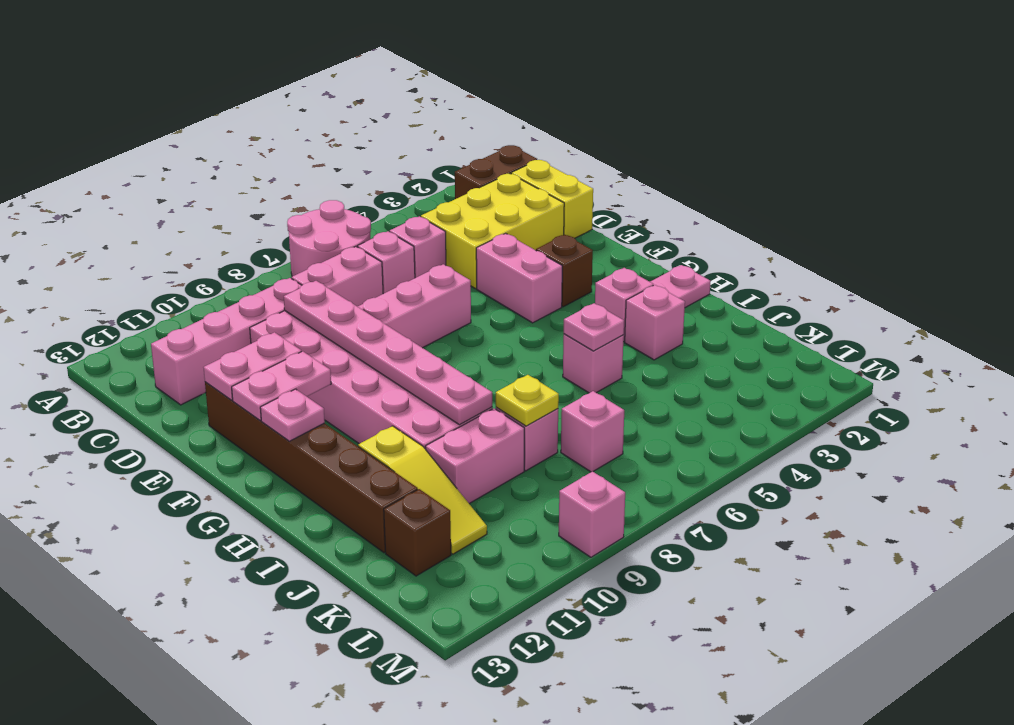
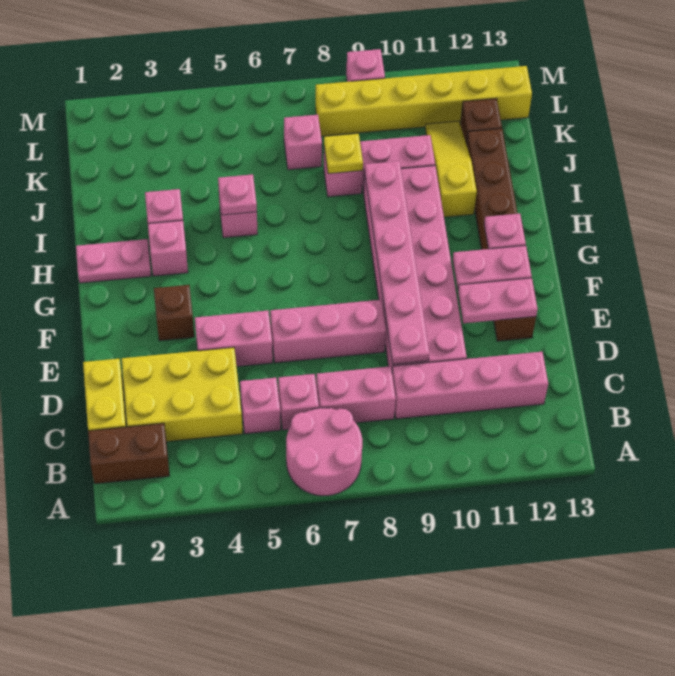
pink brick E4:F4 level 1 -> pink brick E4:E5 level 1
none -> yellow brick L8:L13 level 1

